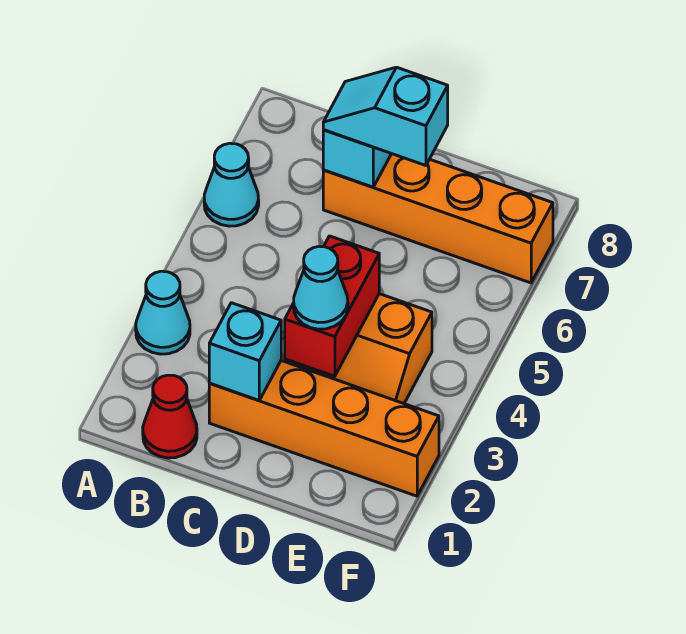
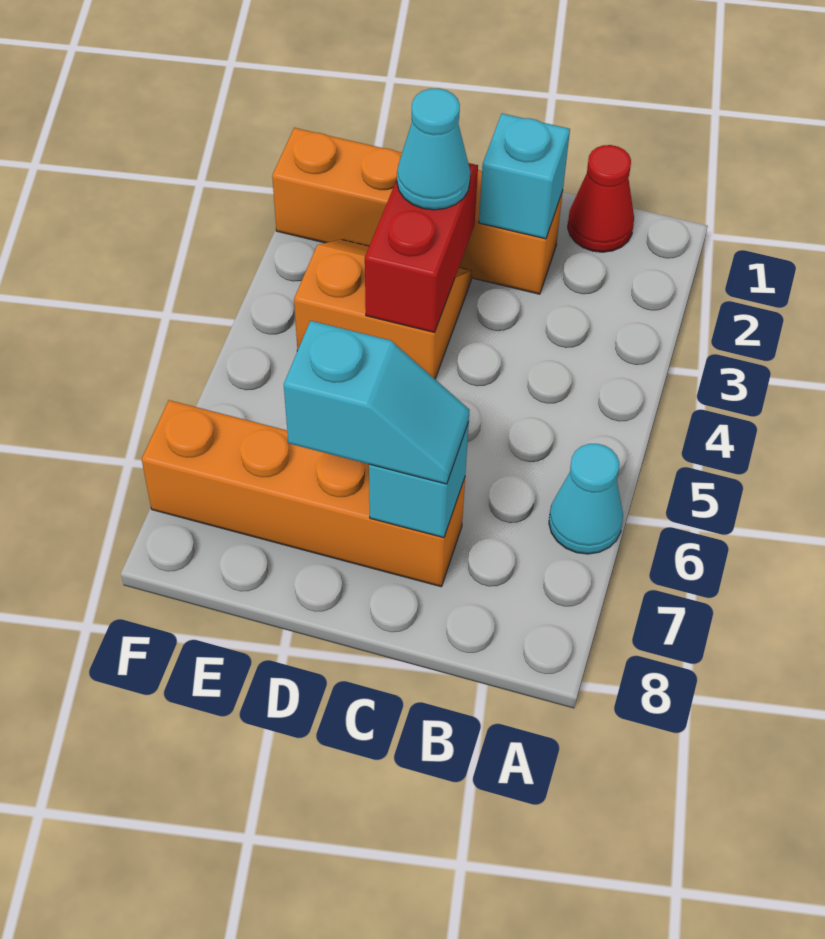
cyan cone A3 level 1 -> none

